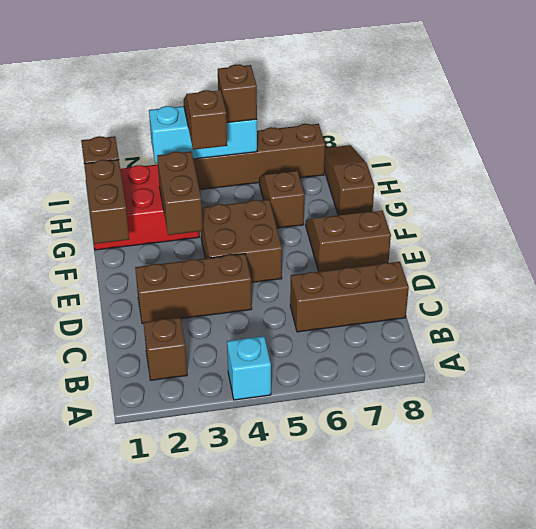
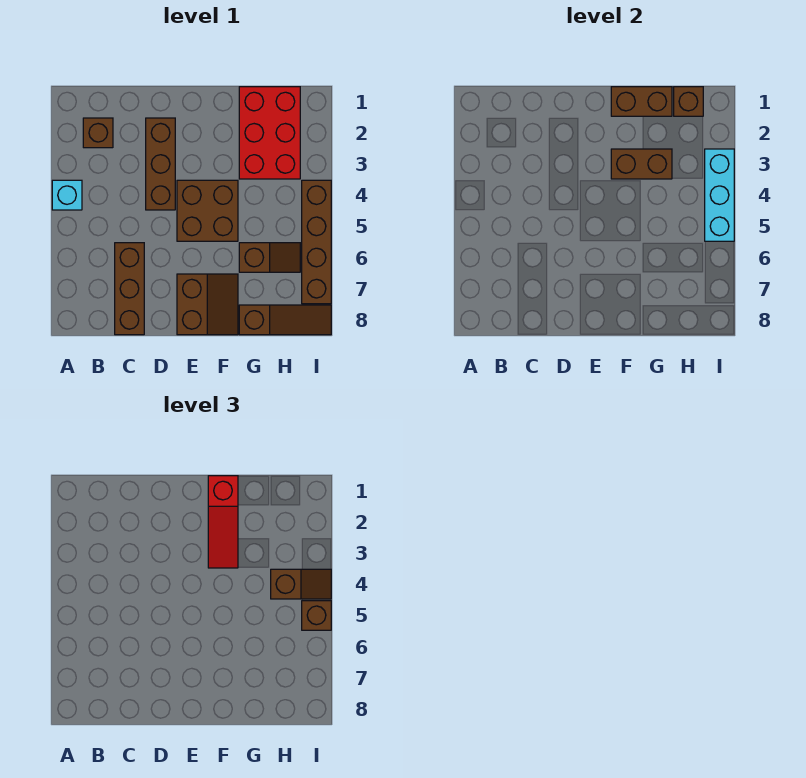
none -> red slope F1:F3 level 3 top 1

